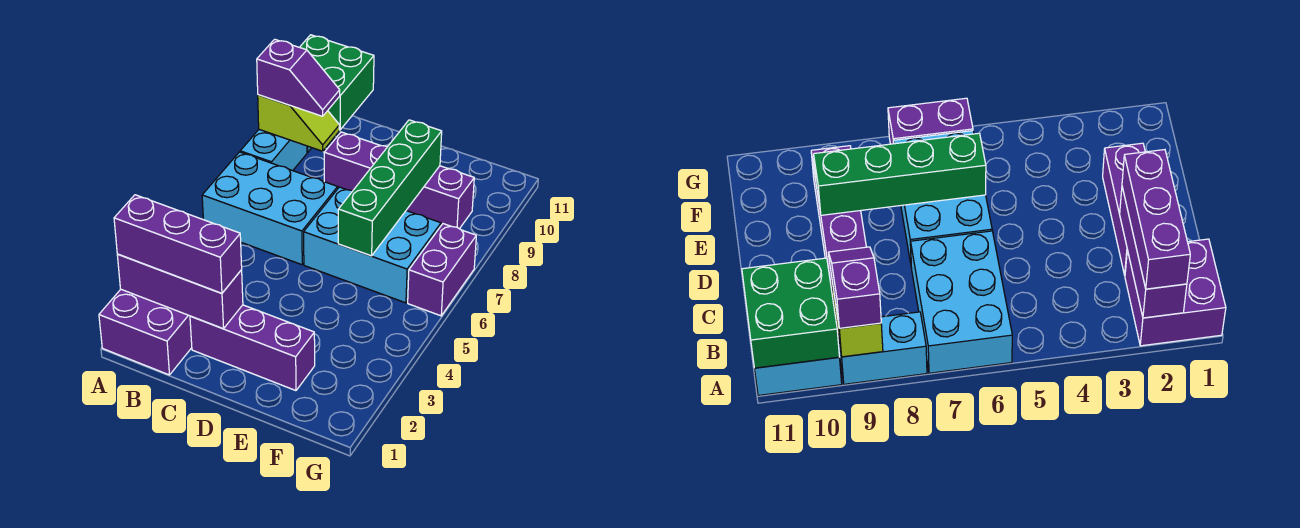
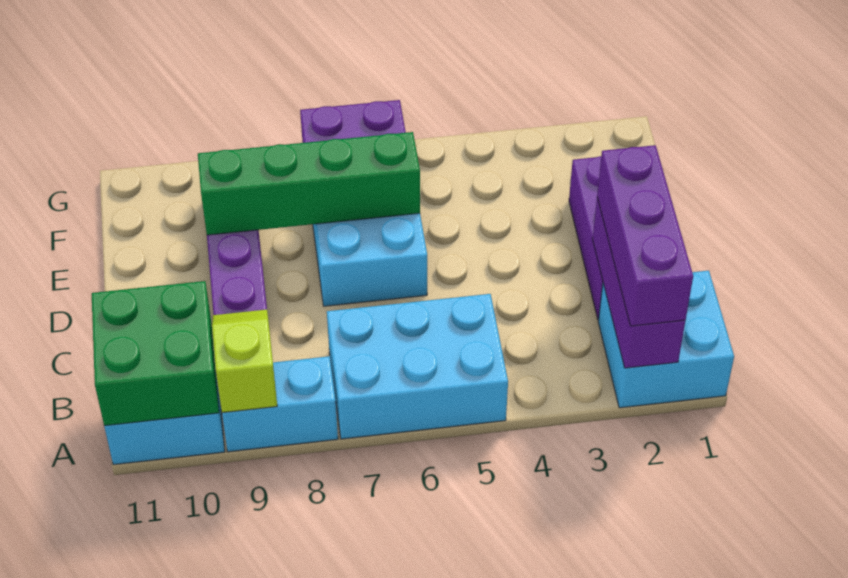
purple brick A1:B2 level 1 -> cyan brick A1:B2 level 1
cyan brick A6:C7 level 1 -> cyan brick A5:B7 level 1
purple slope A9:B9 level 3 top A -> none

